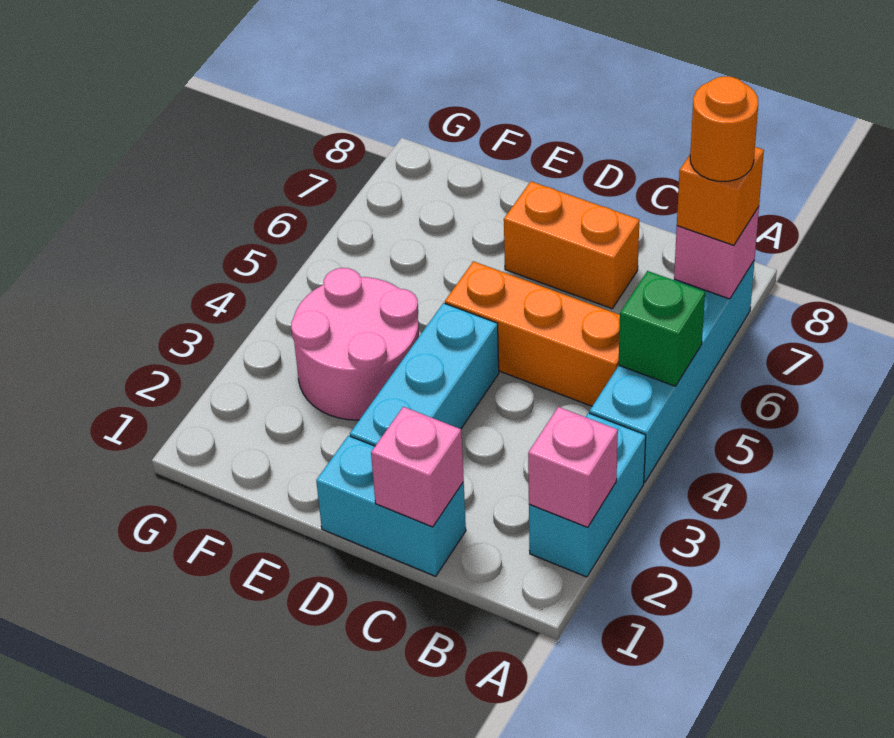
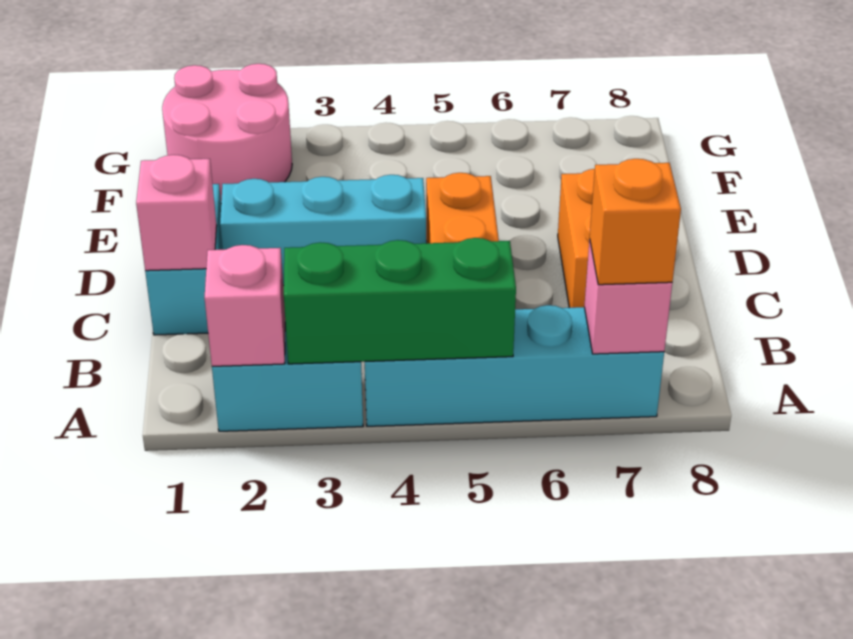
green brick A5 level 2 -> green brick A3:A5 level 2
orange round brick A7 level 4 -> none
pink round brick E3:F4 level 1 -> pink round brick F1:G2 level 1

